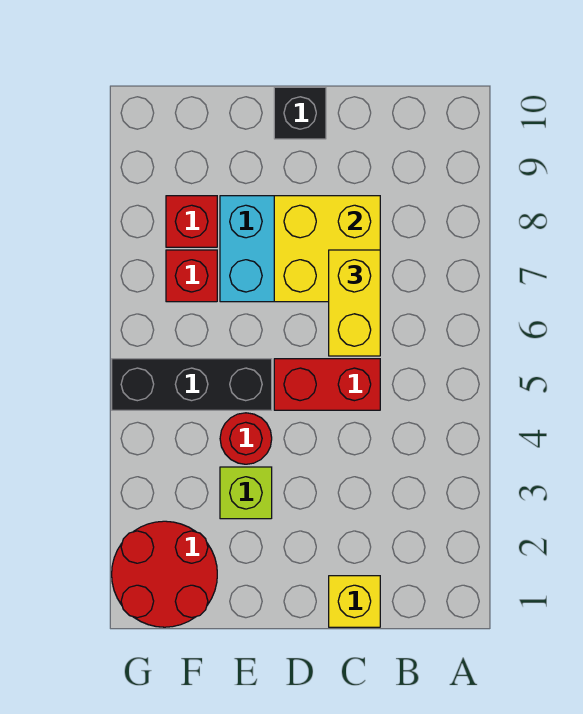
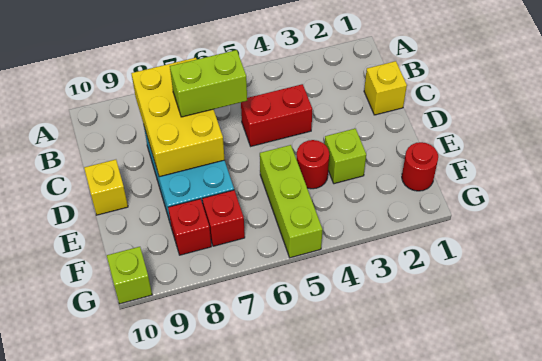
red brick C5:D5 level 1 -> red brick C4:C5 level 1
yellow brick C6:C7 level 3 -> lime brick C6:C7 level 3
yellow brick C7:D8 level 2 -> yellow brick B7:D8 level 2
black brick D10 level 1 -> yellow brick D10 level 1
black brick E5:G5 level 1 -> lime brick E5:G5 level 1
red round brick F1:G2 level 1 -> red round brick F1 level 1
none -> lime brick G10 level 1

